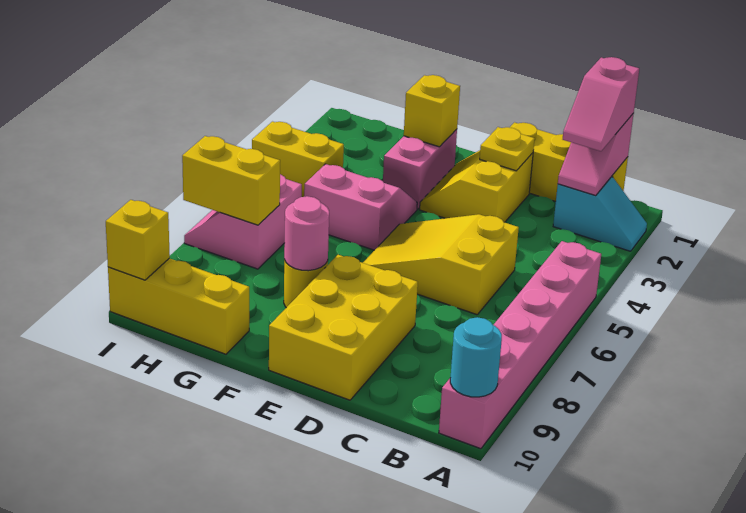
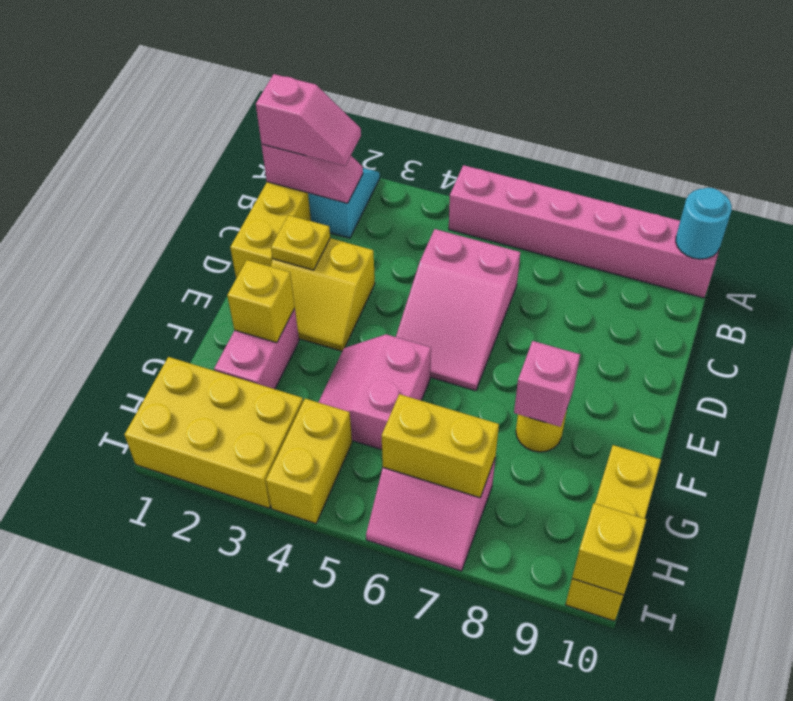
yellow slope C5:E6 level 1 top C -> pink slope C5:E6 level 1 top C
yellow brick D8:E10 level 1 -> yellow brick H1:I3 level 1
pink brick F2:F3 level 1 -> pink brick F2:G2 level 1
pink round brick F8 level 2 -> pink brick F8 level 2
yellow brick H7:I7 level 2 -> yellow brick H6:H7 level 2

